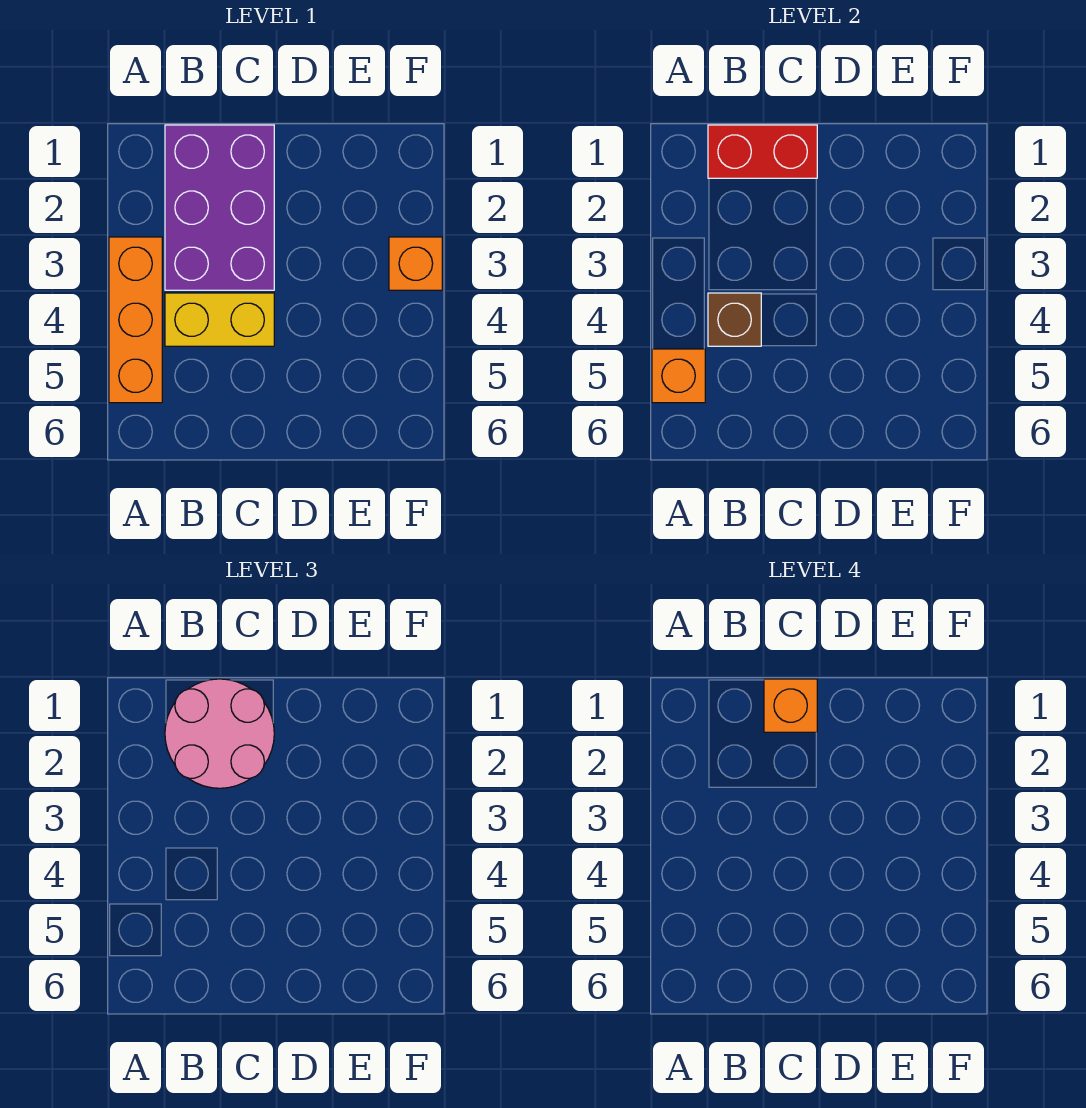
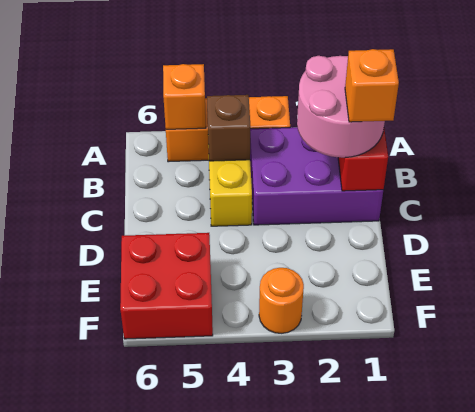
none -> red brick E5:F6 level 1
orange brick F3 level 1 -> orange round brick F3 level 1

